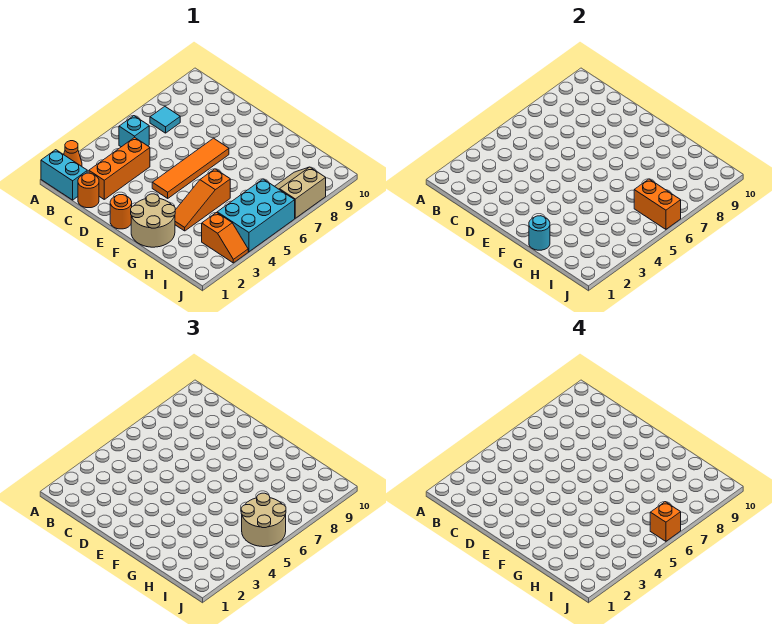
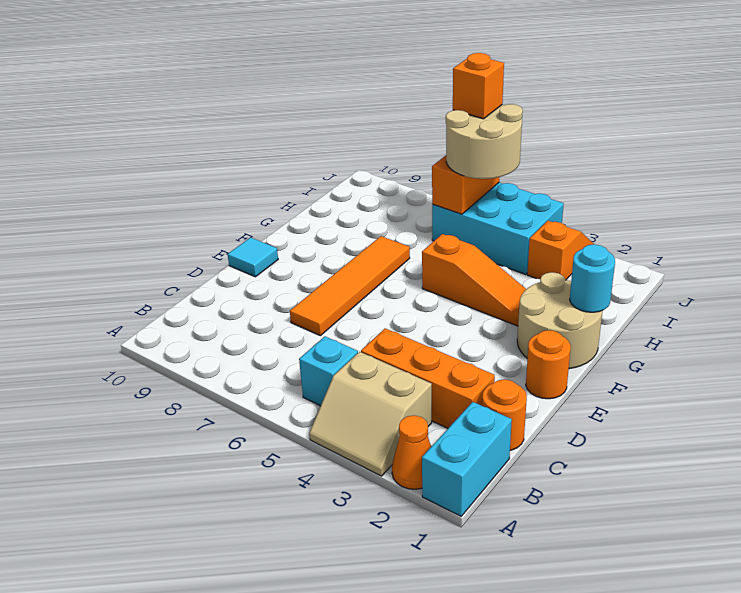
cyan tile B7 level 1 -> cyan tile E10 level 1
orange tile E4:E7 level 1 -> orange tile D7:G7 level 1
tan slope I7:J8 level 1 top J -> tan slope A3:B4 level 1 top B

